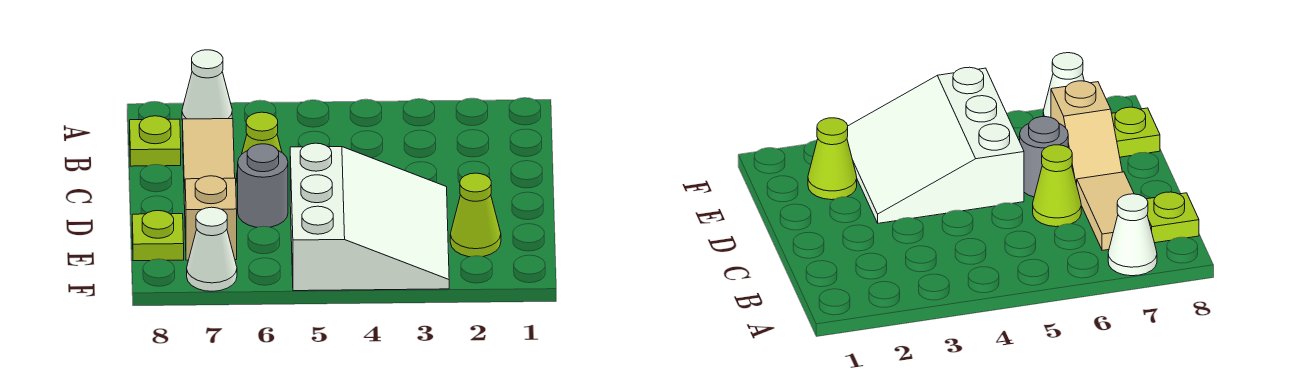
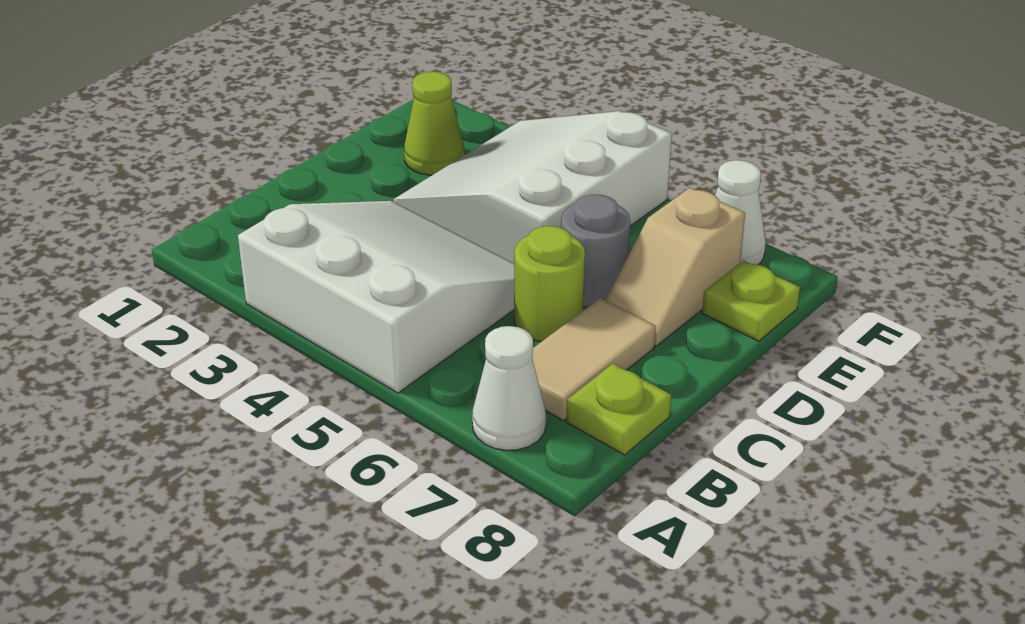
none -> white slope A3:C5 level 1 top A
lime cone C6 level 1 -> lime round brick C6 level 1

